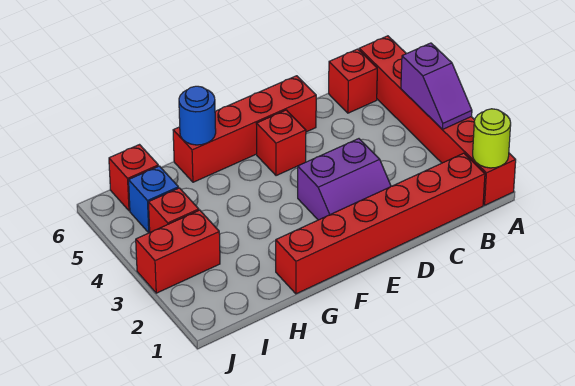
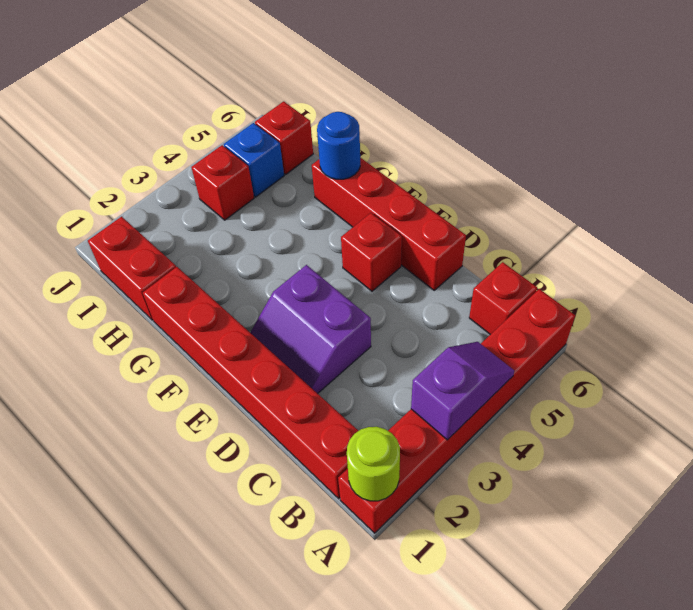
purple slope A3:A4 level 2 top 4 -> purple slope A3:A4 level 2 top 3
red brick I3:J3 level 1 -> red brick H1:I1 level 1

